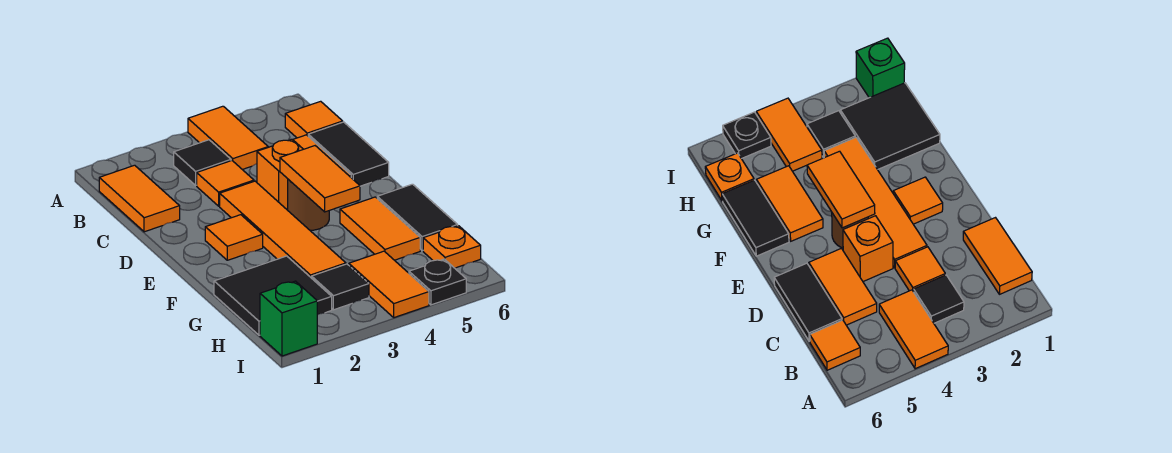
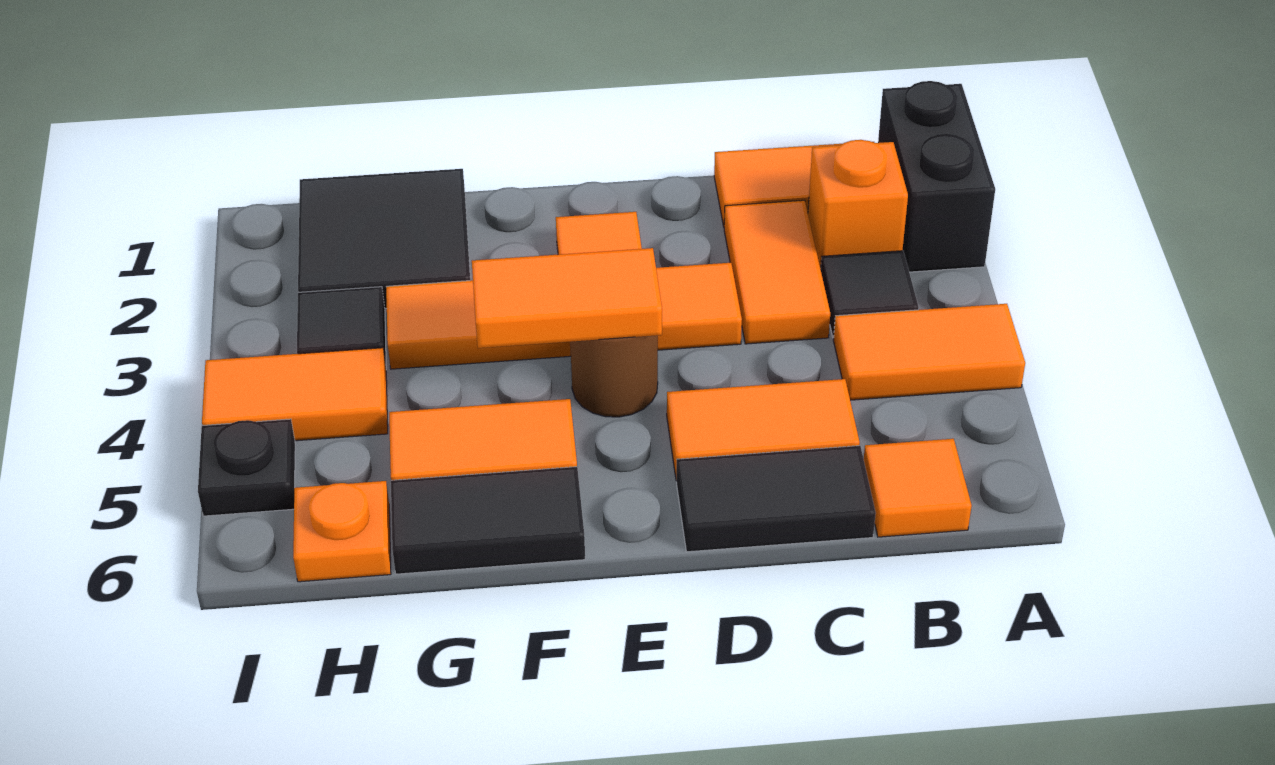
none -> black brick A1:A2 level 1
orange tile C3 level 1 -> orange tile C2:C3 level 1
orange brick D4 level 1 -> orange brick B2 level 1
green brick I1 level 1 -> none

